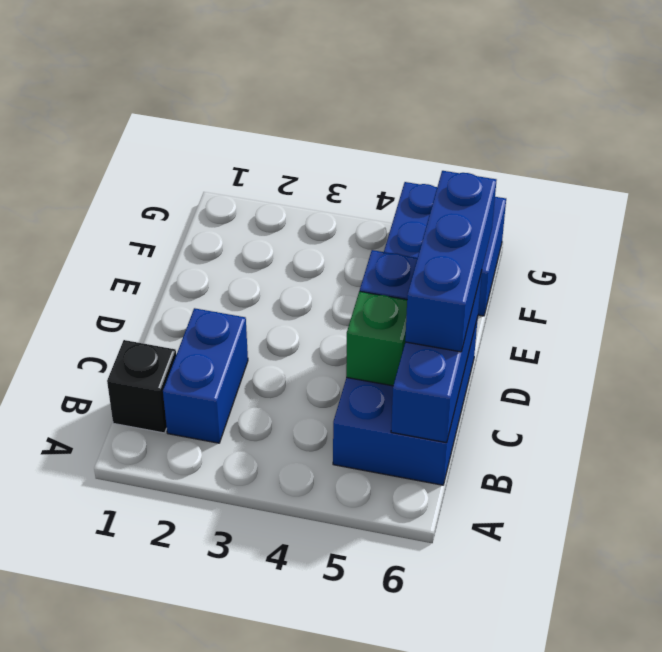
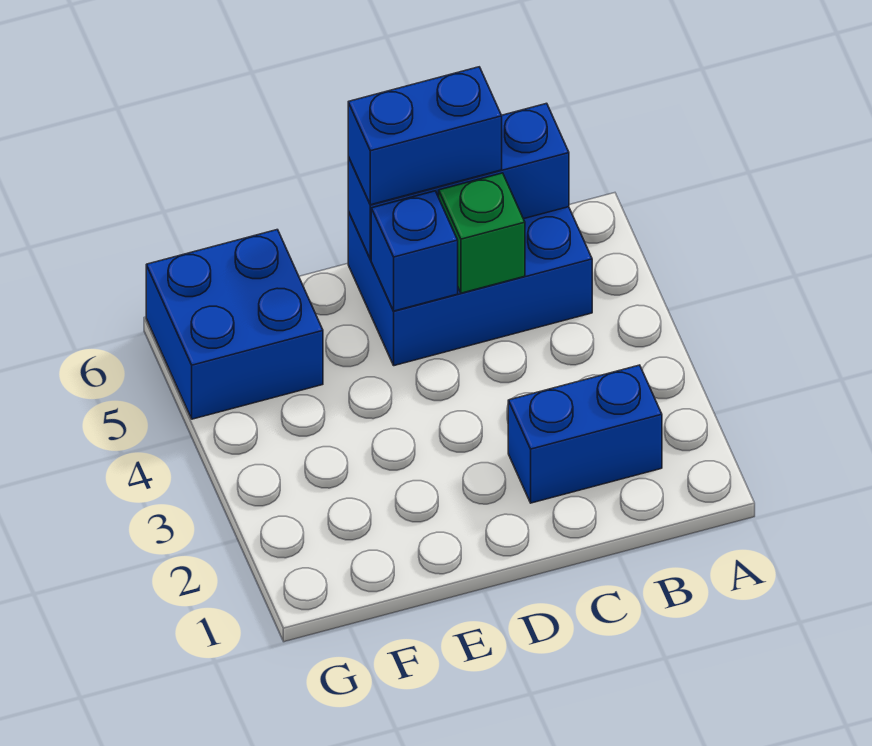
black brick B1 level 1 -> none
blue brick C6:E6 level 3 -> blue brick C6:D6 level 3

